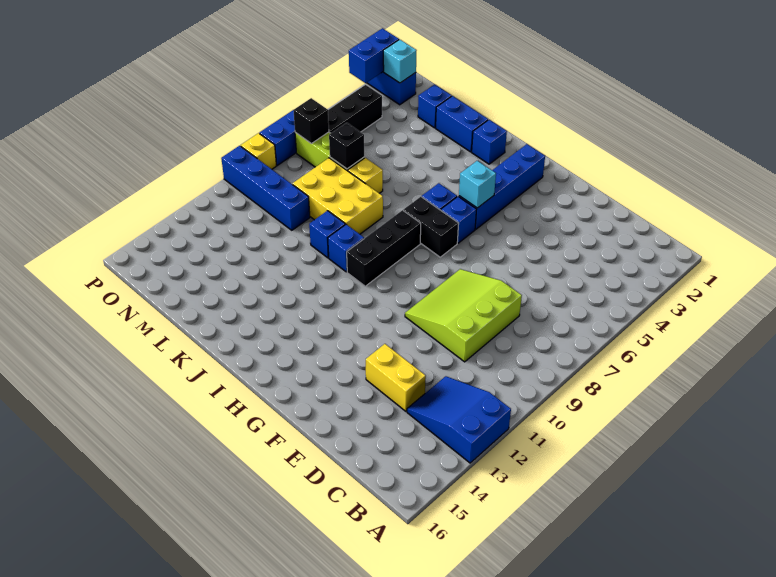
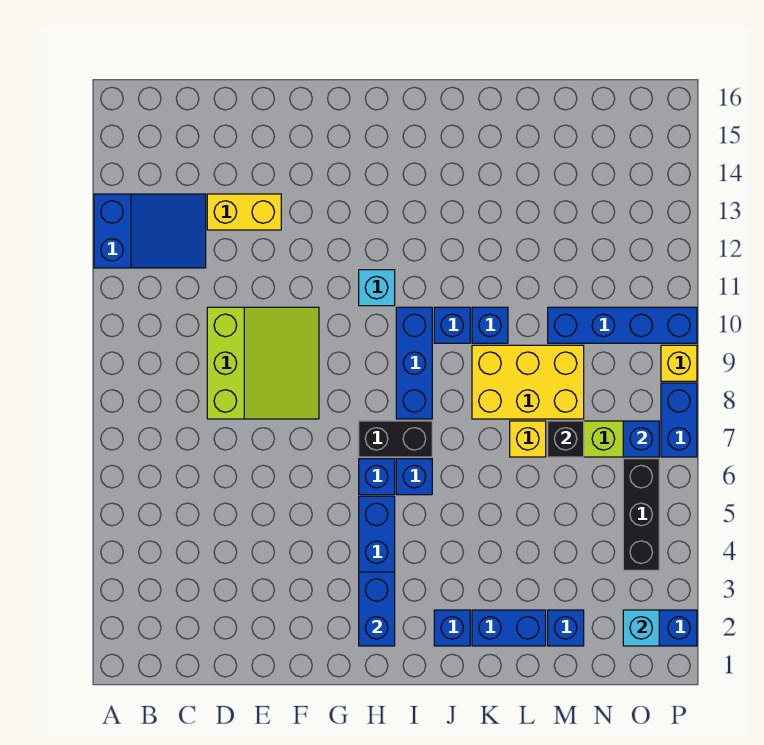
cyan brick H5 level 2 -> cyan brick H11 level 1
black brick I8:I10 level 1 -> blue brick I8:I10 level 1
black brick O7 level 2 -> blue brick O7 level 2
blue brick P2:P3 level 2 -> blue brick H2:H3 level 2

